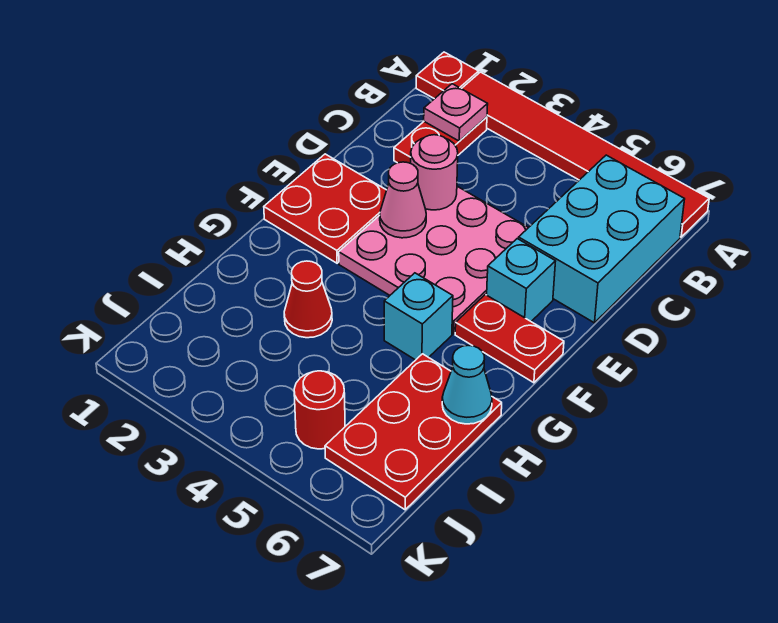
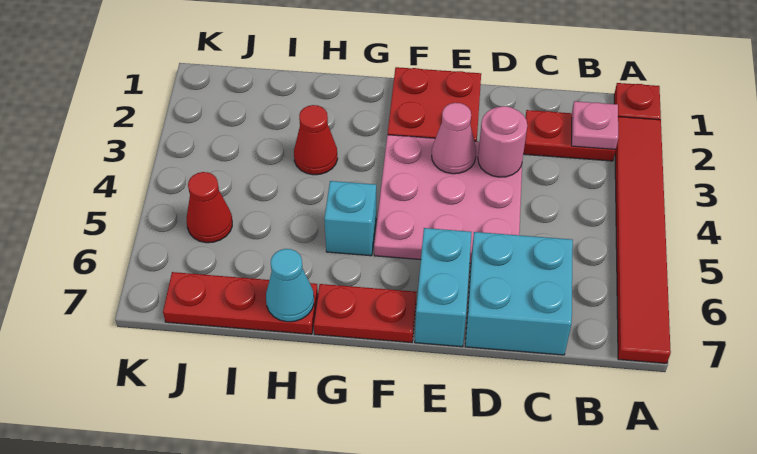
cyan brick B6:D7 level 1 -> cyan brick C6:D7 level 1
cyan brick E6 level 1 -> cyan brick E6:E7 level 1
red plate F6:F7 level 1 -> red plate F7:G7 level 1
red plate H6:J7 level 1 -> red plate H7:J7 level 1
red round brick J5 level 1 -> red cone J5 level 1

